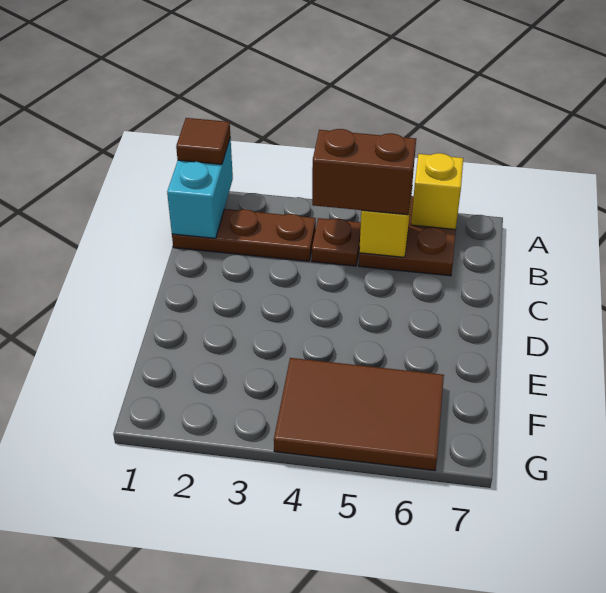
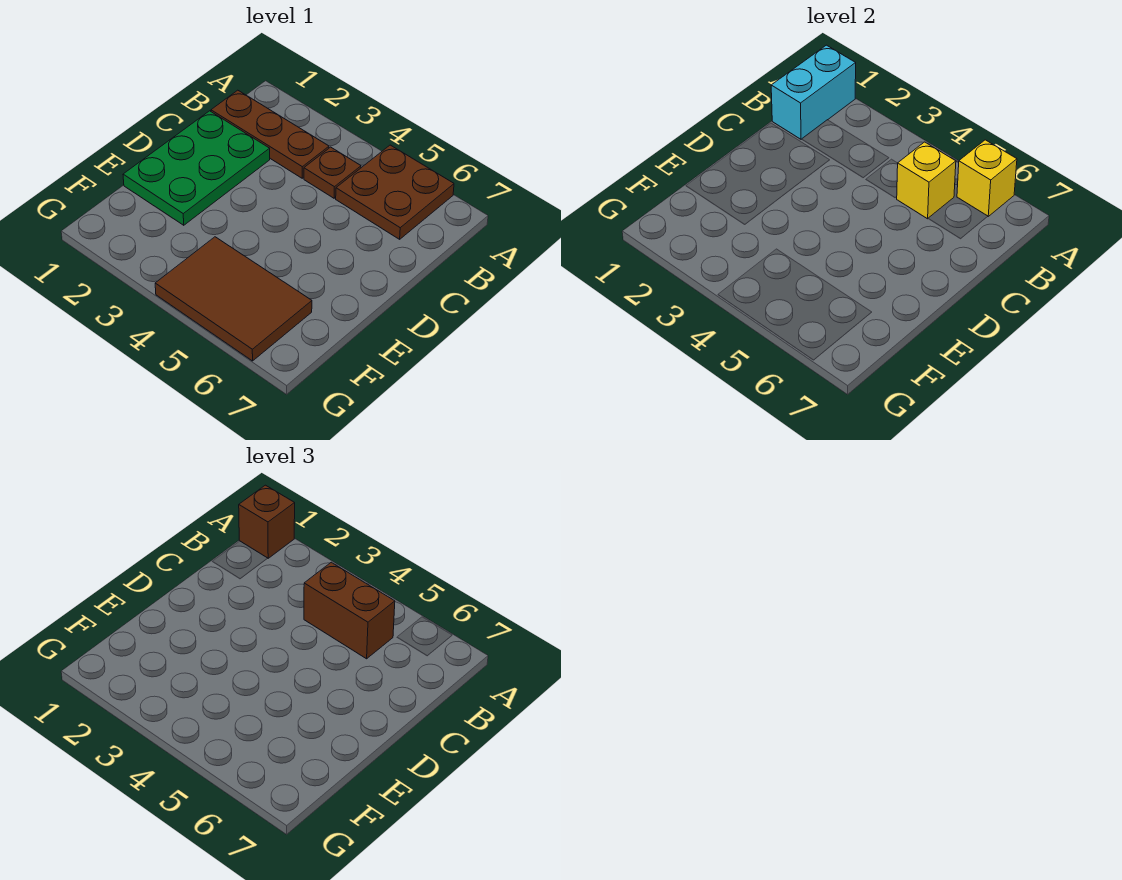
brown tile A1 level 3 -> brown brick A1 level 3
none -> green plate C1:E2 level 1

